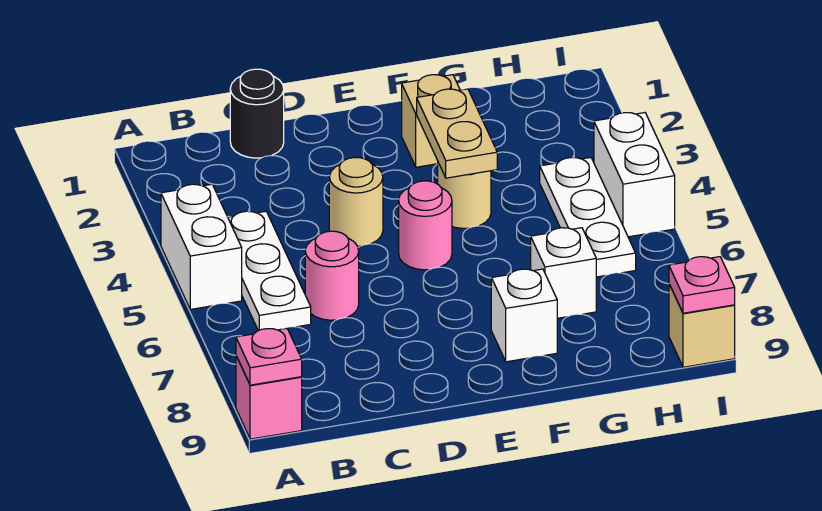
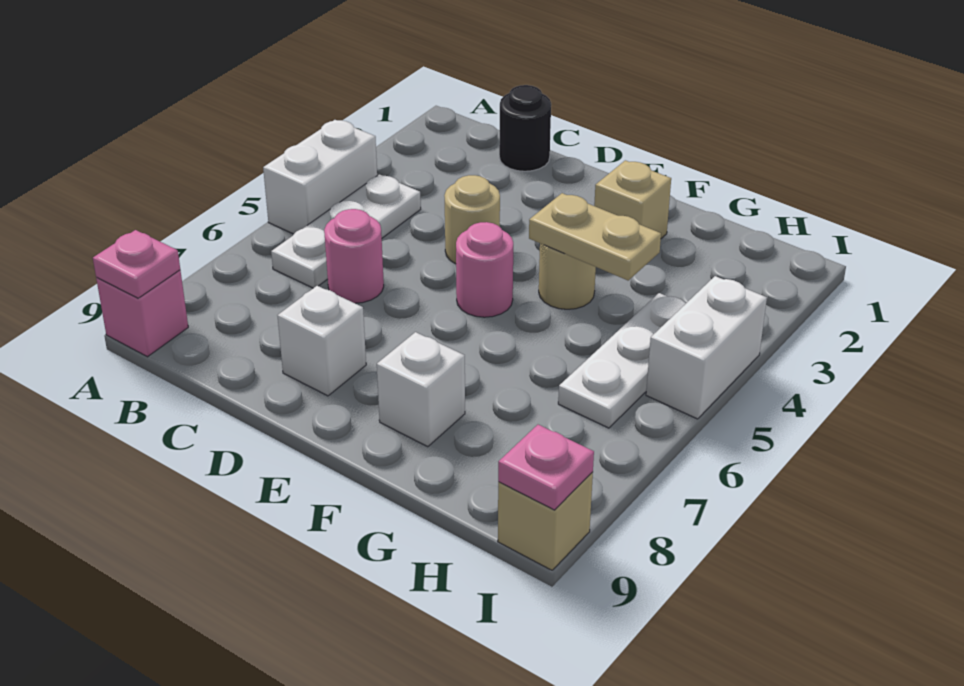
tan plate F3:F4 level 2 -> tan plate F4:G4 level 2
white brick G7 level 1 -> white brick D8 level 1

